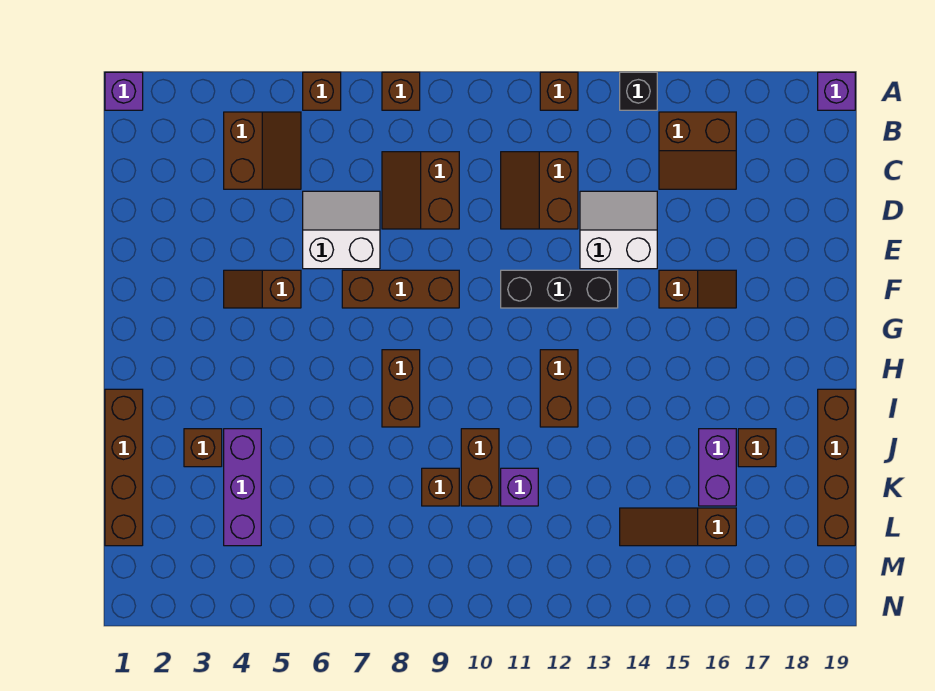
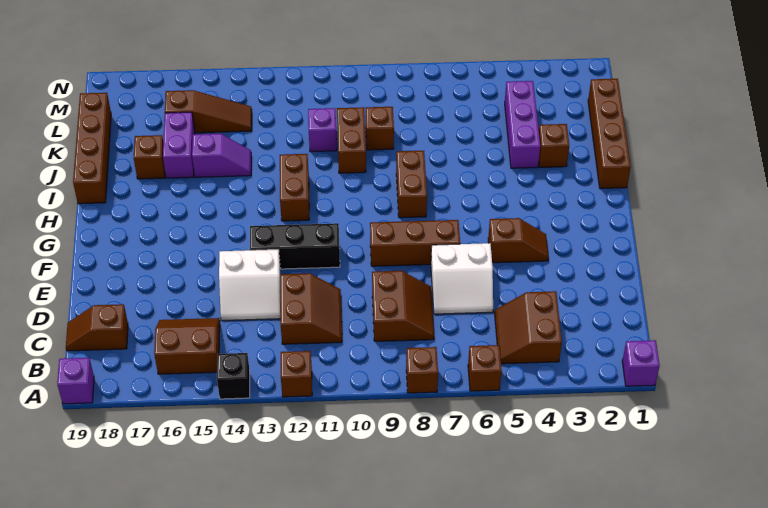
brown slope F15:F16 level 1 top 15 -> brown slope C18:C19 level 1 top 18
none -> purple slope J14:J15 level 1 top 15

